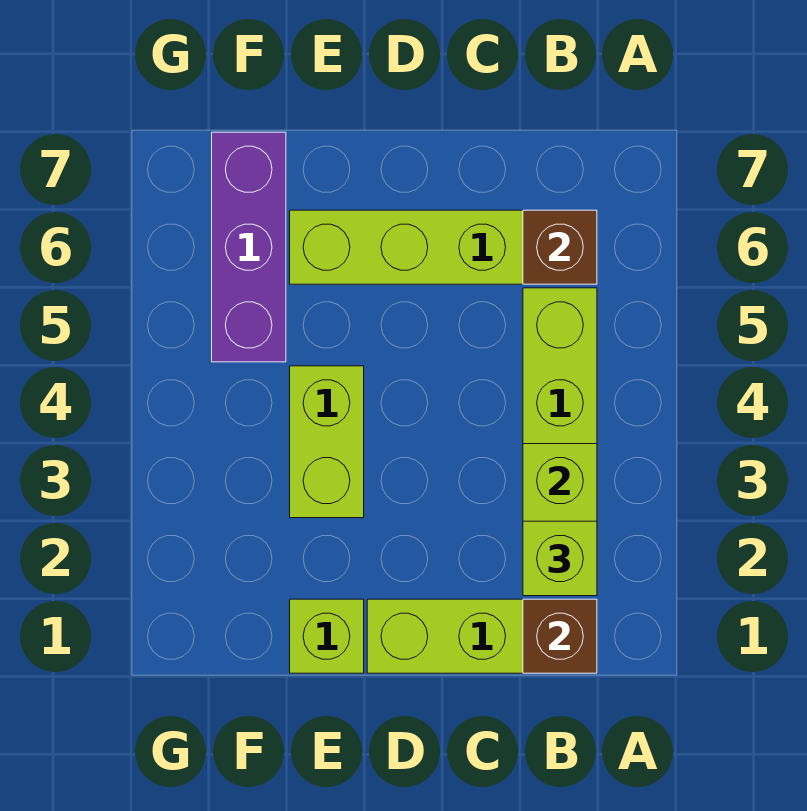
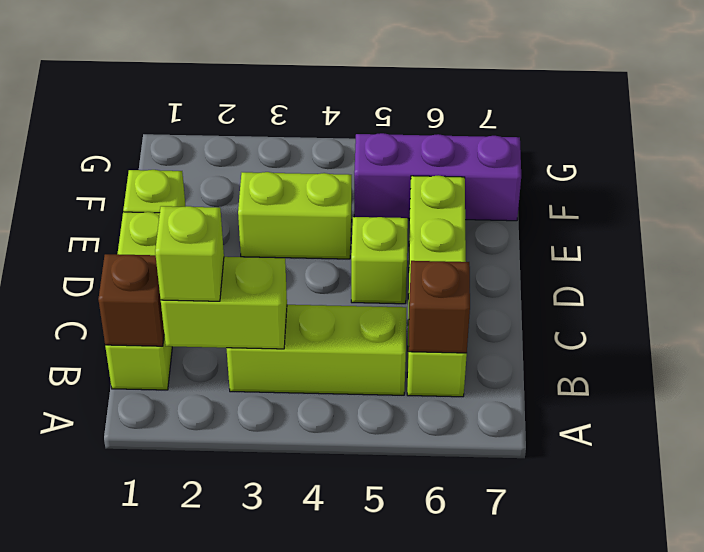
none -> lime brick D5 level 1

